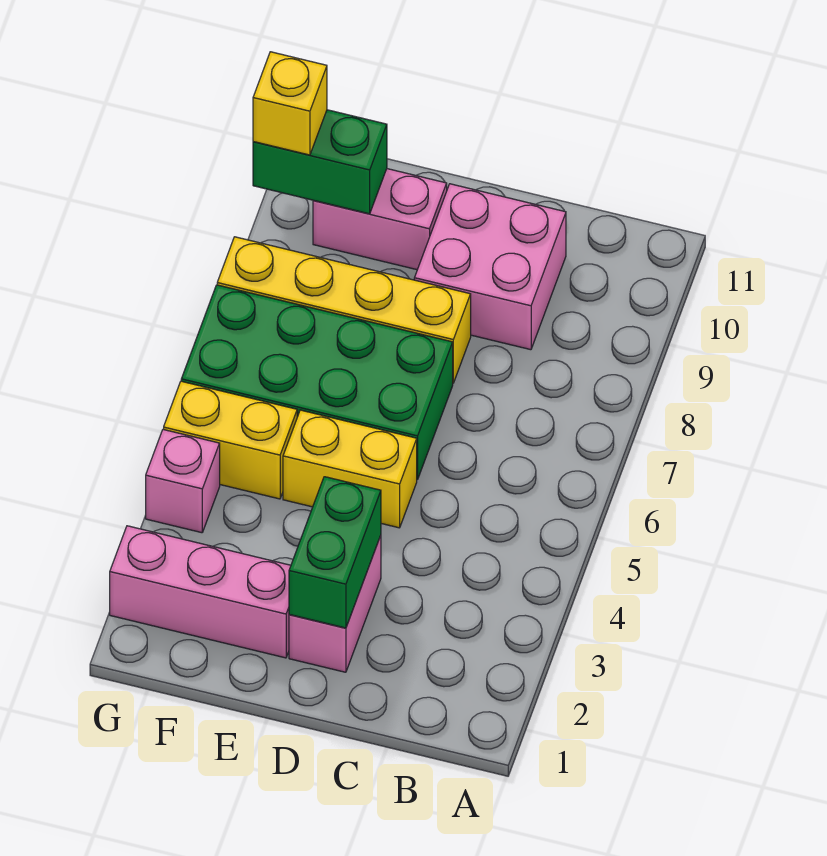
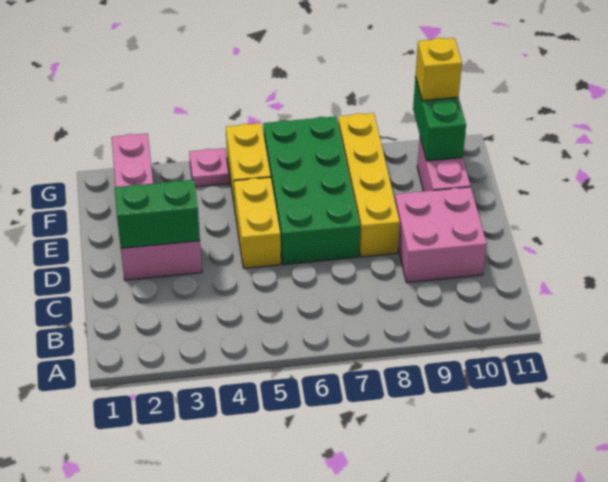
pink brick G4 level 1 -> pink plate G4 level 1

